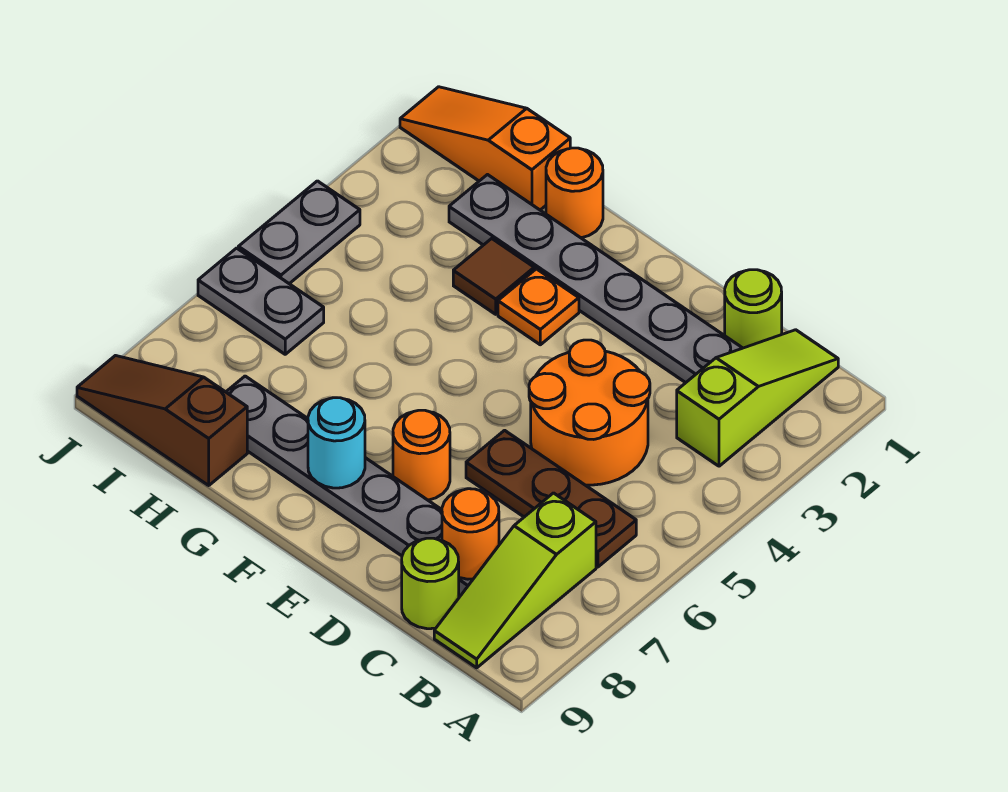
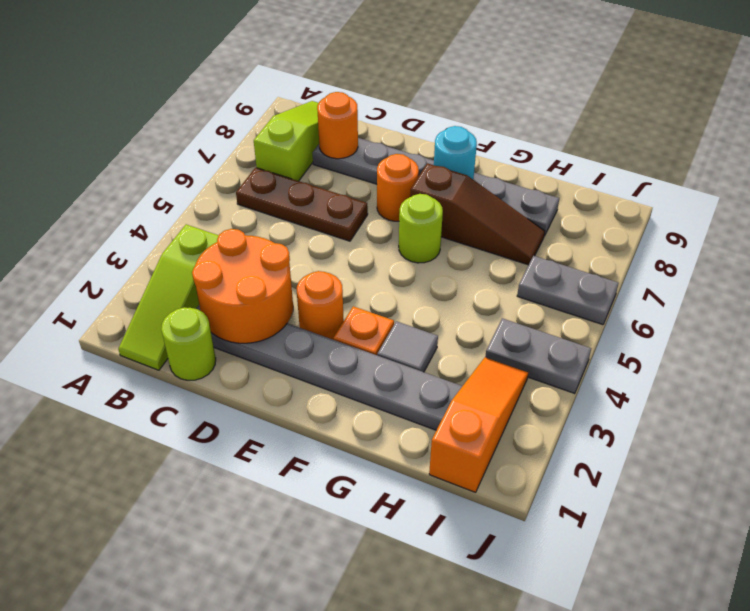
orange round brick C4:D5 level 1 -> orange round brick C2:D3 level 2
lime round brick C9 level 1 -> lime round brick F6 level 1
orange round brick G1 level 1 -> orange round brick E3 level 1
brown tile G3 level 1 -> grey tile G3 level 1
orange slope H1:J1 level 1 top H -> orange slope I1:I3 level 1 top 1
brown slope H9:J9 level 1 top H -> brown slope F7:H7 level 1 top F
grey plate J4:J5 level 1 -> grey plate I4:J4 level 1

